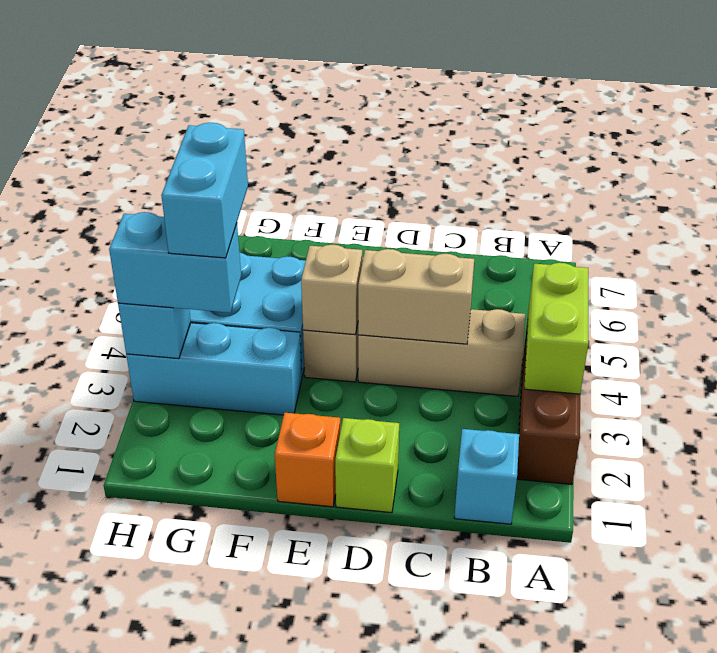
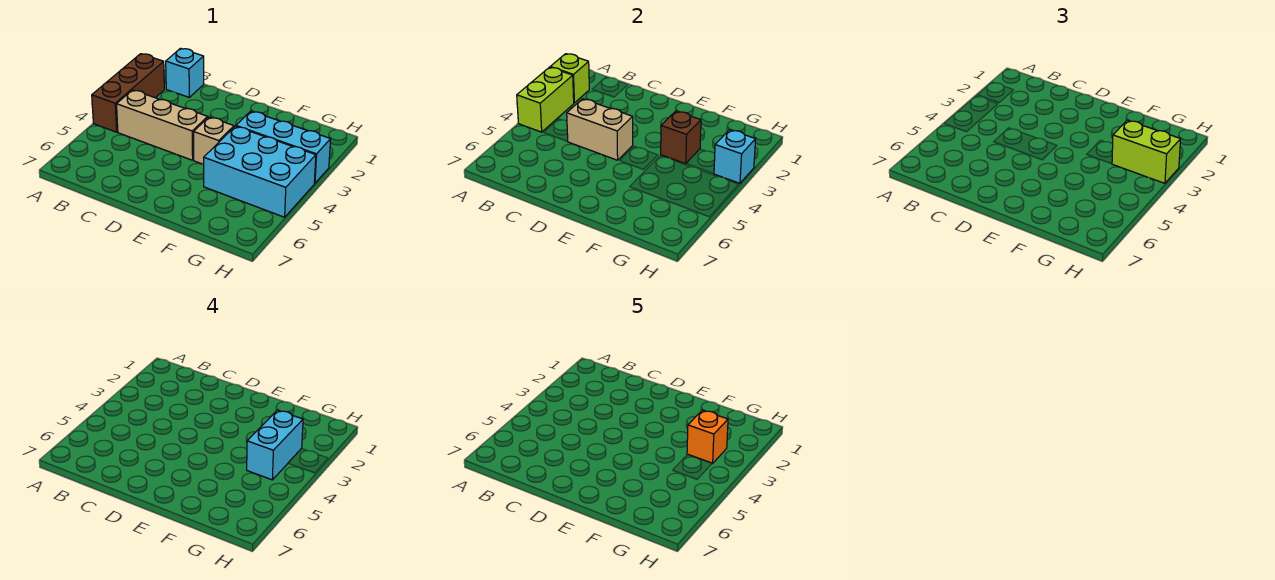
lime brick D1 level 1 -> lime brick A2 level 2
orange brick E1 level 1 -> orange brick G3 level 5
tan brick E4 level 2 -> none
none -> brown brick F3 level 2
cyan brick G3:H3 level 3 -> lime brick G3:H3 level 3

